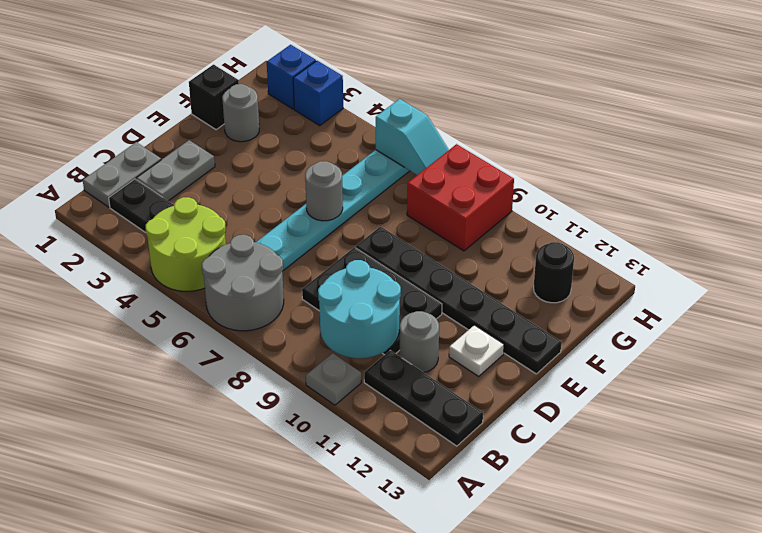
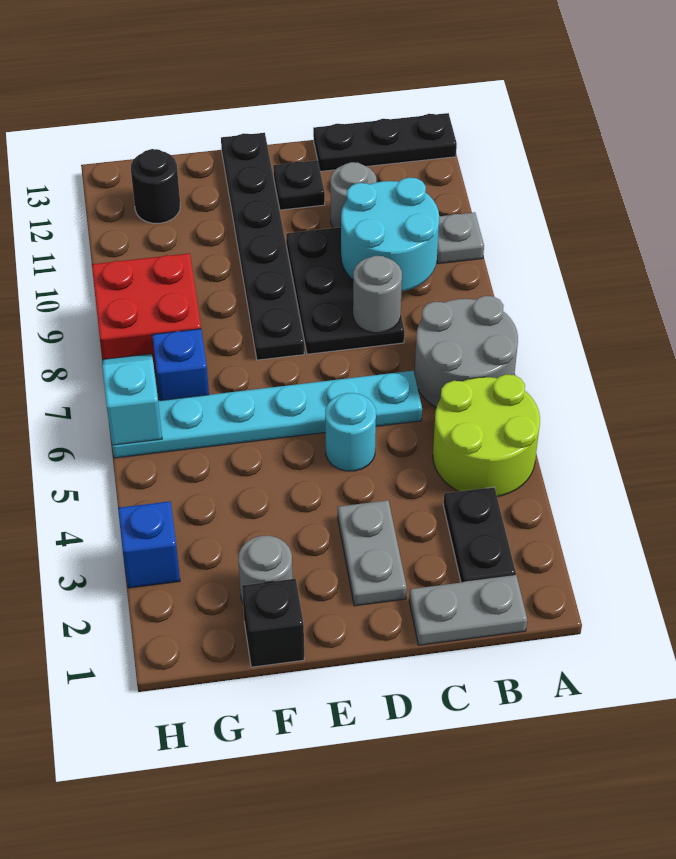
black plate B11:B13 level 1 -> black plate A13:C13 level 1
grey plate C2:D2 level 1 -> grey plate D2:D3 level 1
none -> cyan round brick D5 level 1
white plate D12 level 1 -> black plate D12 level 1
grey round brick E6 level 2 -> grey round brick C8 level 2
blue brick H2 level 1 -> blue brick G7 level 1

